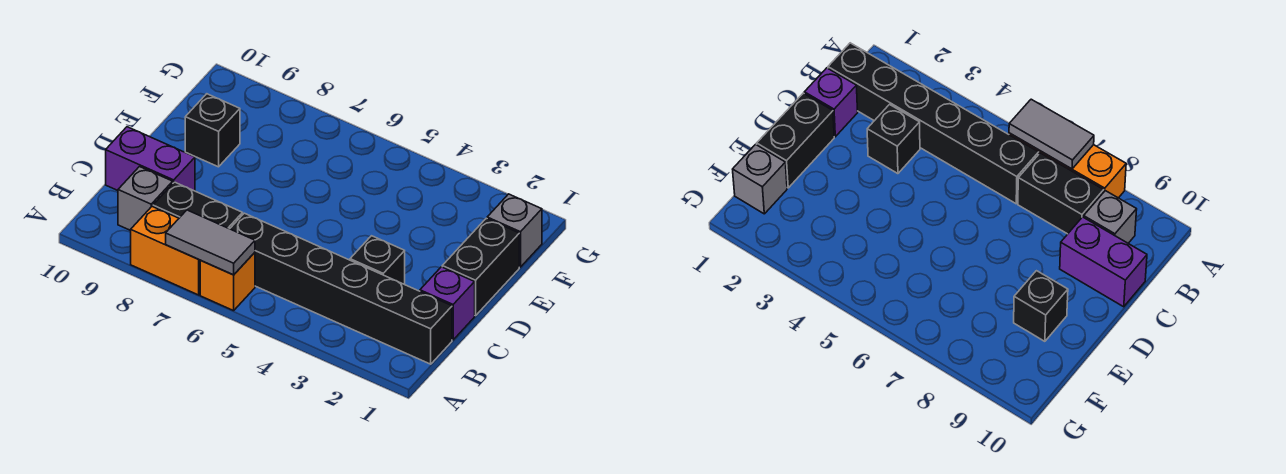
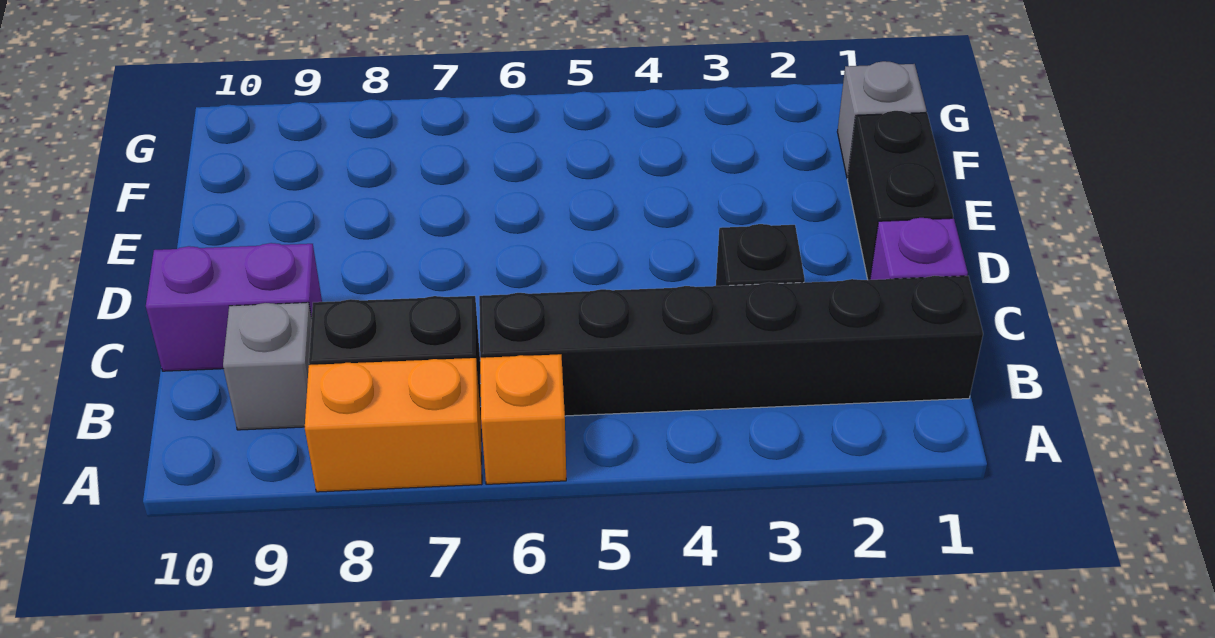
grey tile A6:A7 level 2 -> none
black brick E9 level 1 -> none

